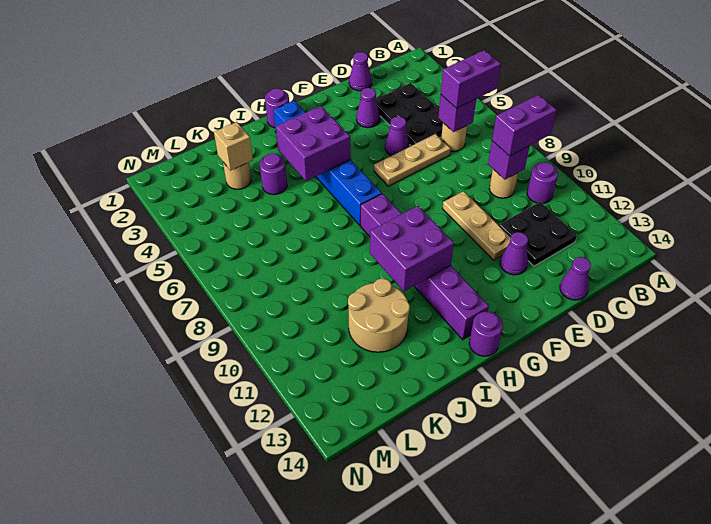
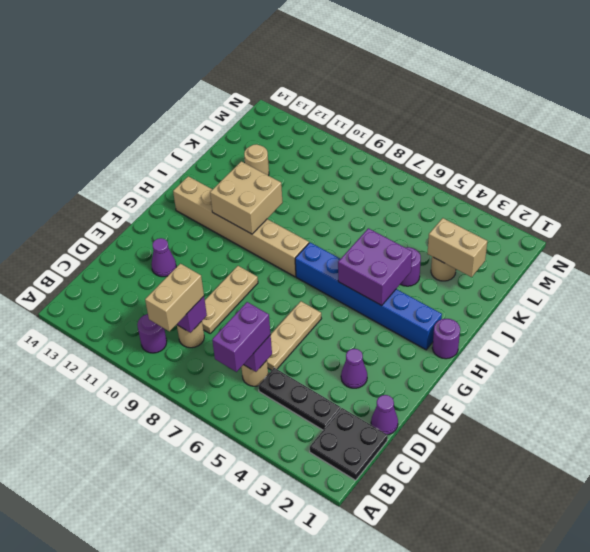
purple brick B9:C9 level 3 -> tan brick B9:C9 level 3
black plate C3:D5 level 1 -> black plate C3:C5 level 1
black plate C11:D12 level 1 -> black plate B1:C2 level 1
purple cone D14 level 1 -> none
purple cone E5 level 1 -> none
tan plate E9:E11 level 1 -> tan plate D9:F9 level 1
purple brick H8:H13 level 1 -> tan brick H8:H13 level 1
purple brick H10:I11 level 2 -> tan brick H10:I11 level 2
purple round brick H14 level 1 -> none
tan round brick J11:K12 level 1 -> tan round brick K12 level 1
tan brick K3 level 2 -> tan brick K2:K3 level 2

